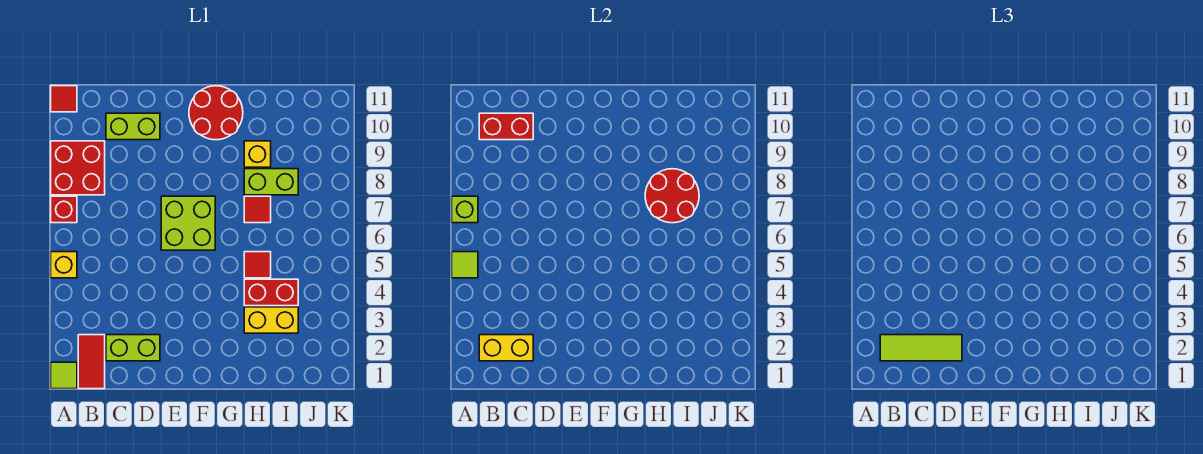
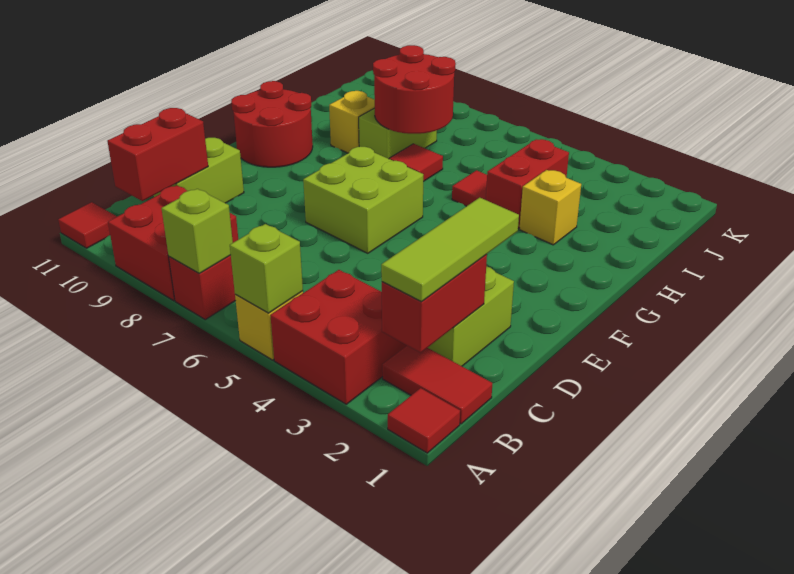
lime tile A1 level 1 -> red tile A1 level 1
none -> red brick A3:B4 level 1
lime tile A5 level 2 -> lime brick A5 level 2
yellow brick B2:C2 level 2 -> red brick B2:C2 level 2
yellow brick H3:I3 level 1 -> yellow brick H3 level 1

